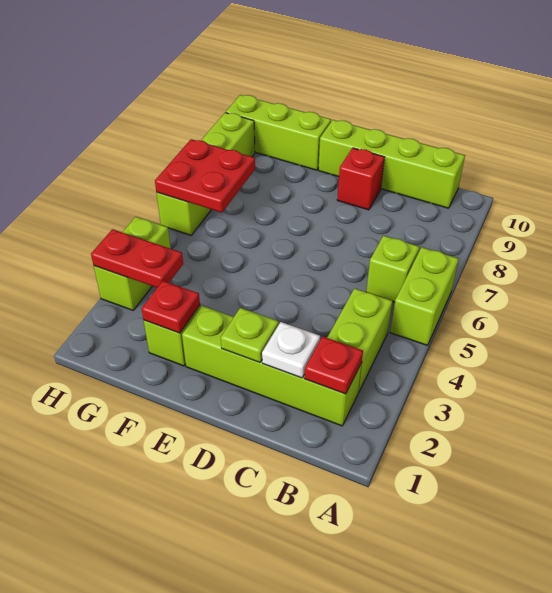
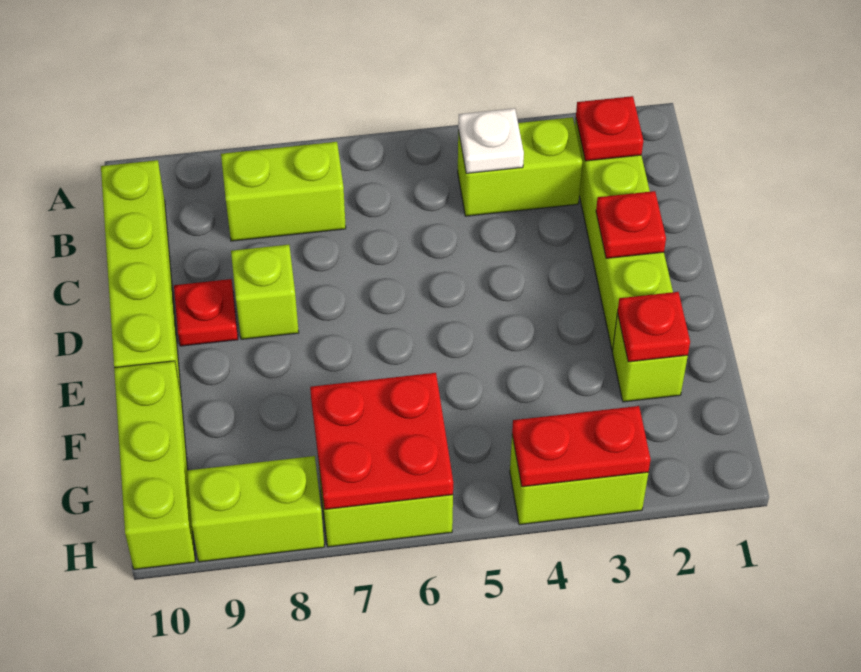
lime brick A5:A6 level 1 -> lime brick B7:B8 level 1
lime brick B6 level 1 -> lime brick D8 level 1
white plate C2 level 2 -> white plate B4 level 2
lime plate D2 level 2 -> red plate D2 level 2
red brick D9 level 1 -> red plate D9 level 1
red plate G3:H3 level 2 -> red plate H3:H4 level 2

